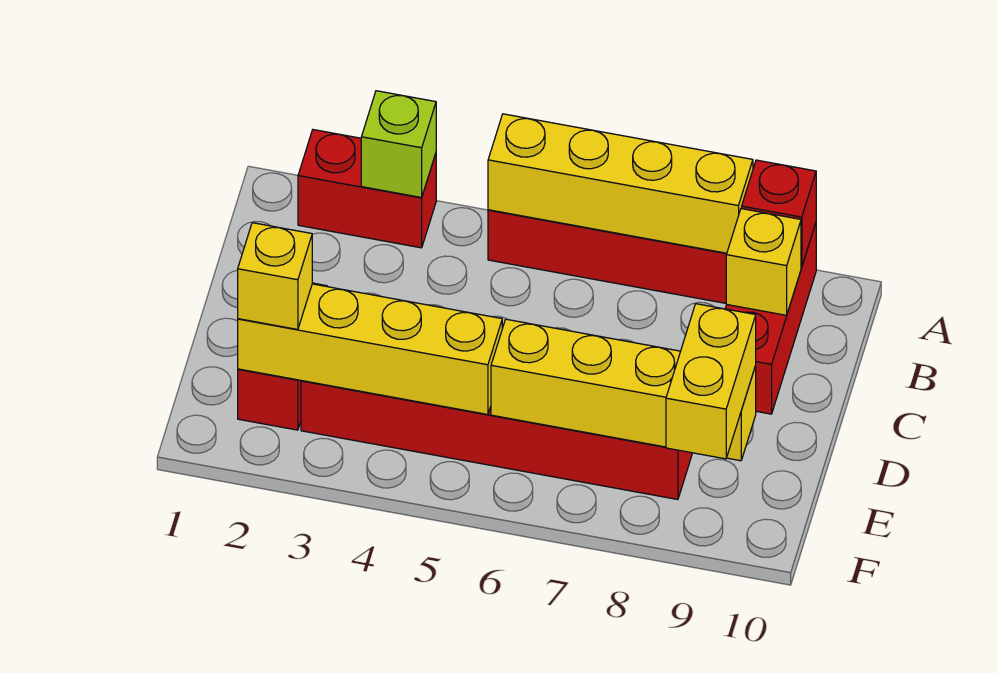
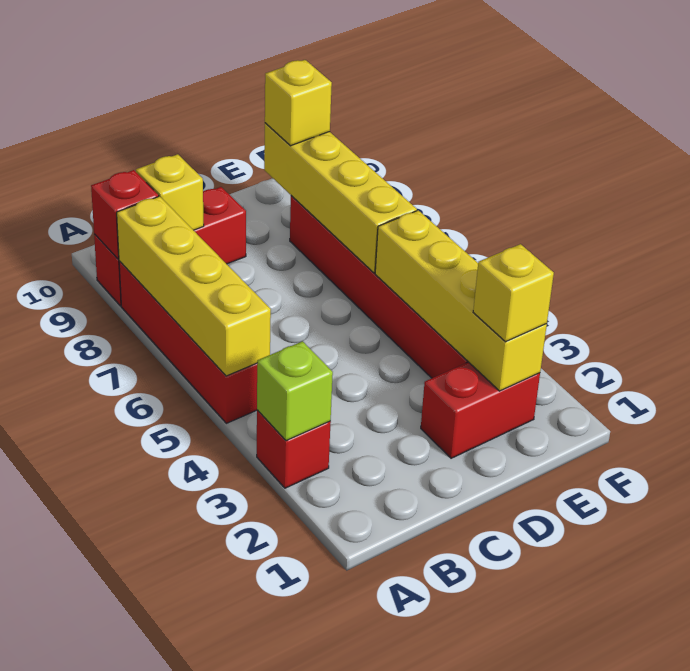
red brick A2:A3 level 1 -> red brick A3 level 1
yellow brick E9:F9 level 3 -> yellow brick E9 level 3

